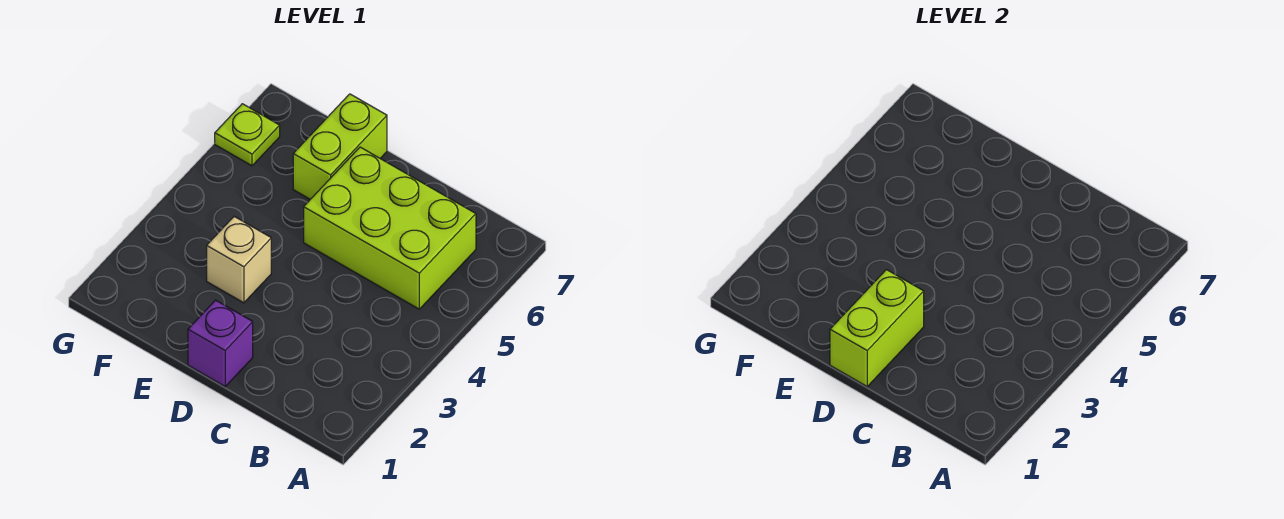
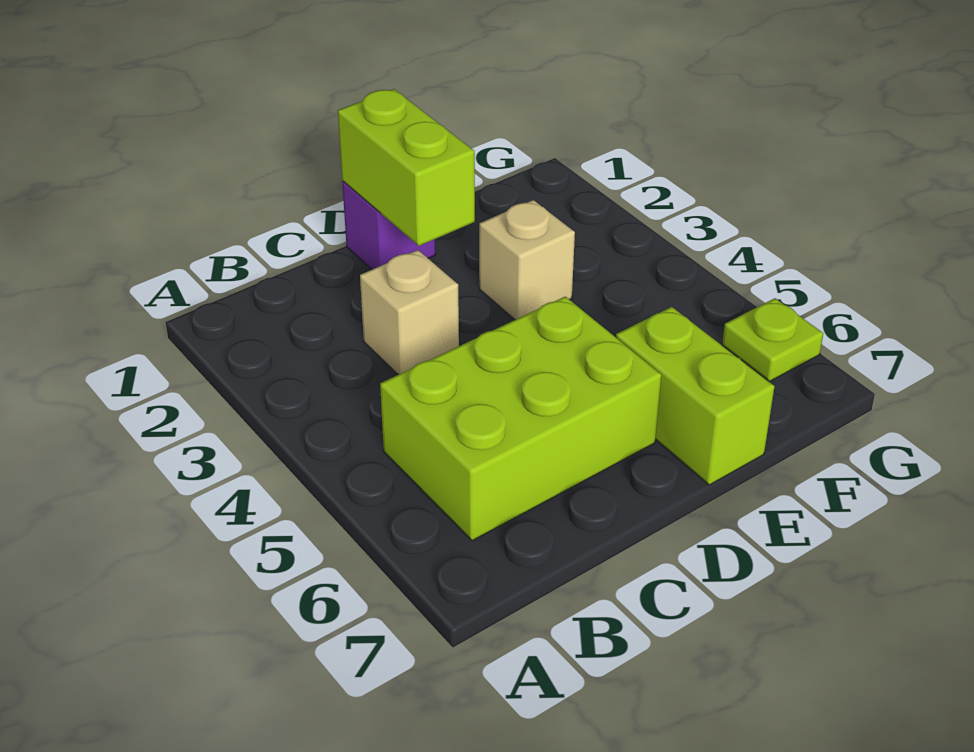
none -> tan brick C3 level 1

